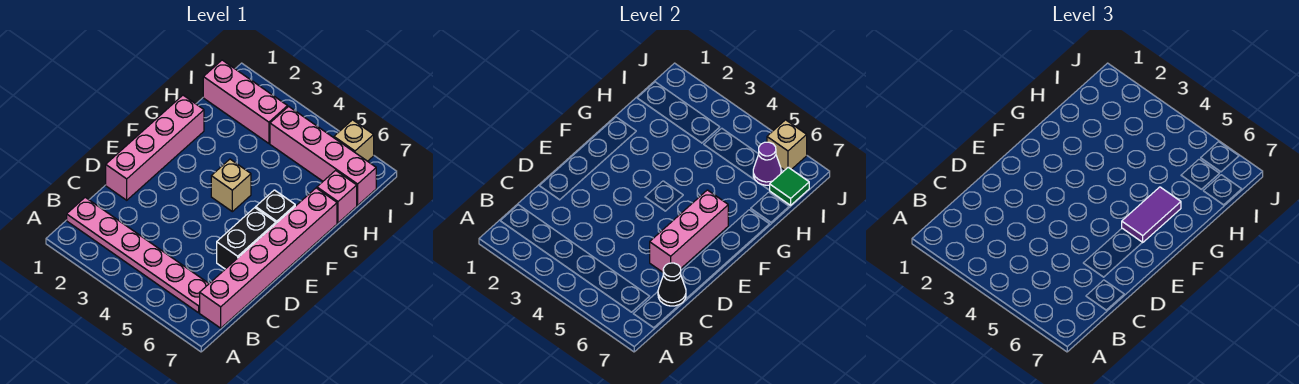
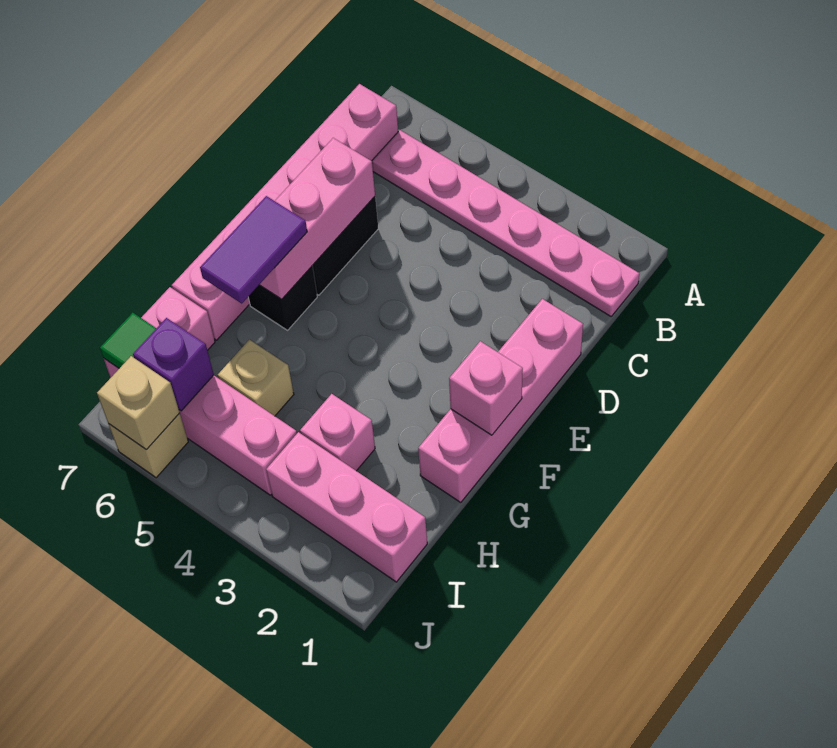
black cone C7 level 2 -> none
none -> pink brick F1 level 2
tan brick F4 level 1 -> tan brick H5 level 1
none -> pink brick H3 level 1
purple cone I6 level 2 -> purple brick I6 level 2

